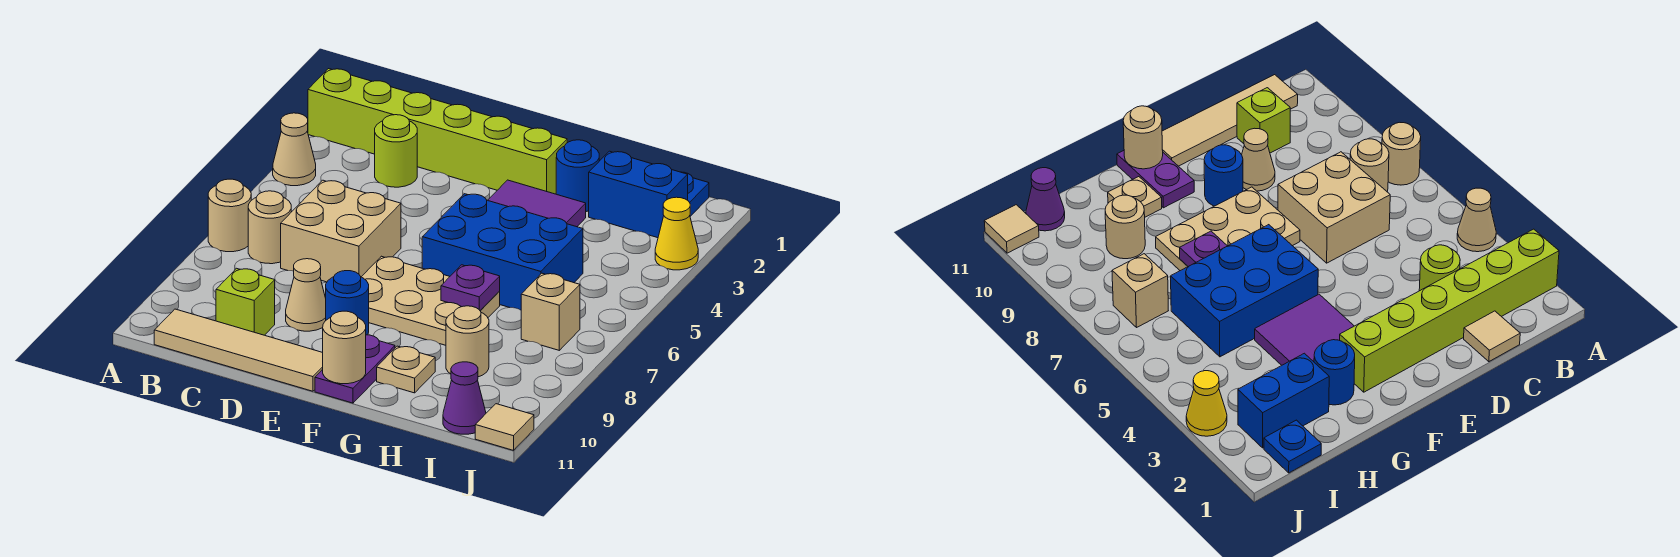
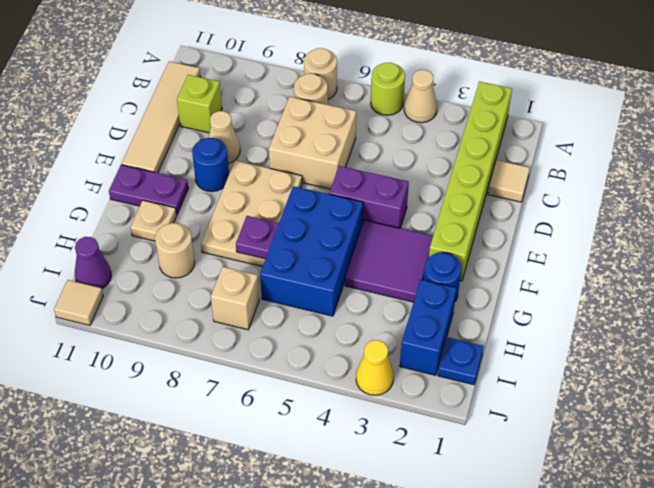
lime round brick C3 level 1 -> lime round brick A5 level 1
none -> purple brick E4:E5 level 1
tan round brick F11 level 2 -> none

